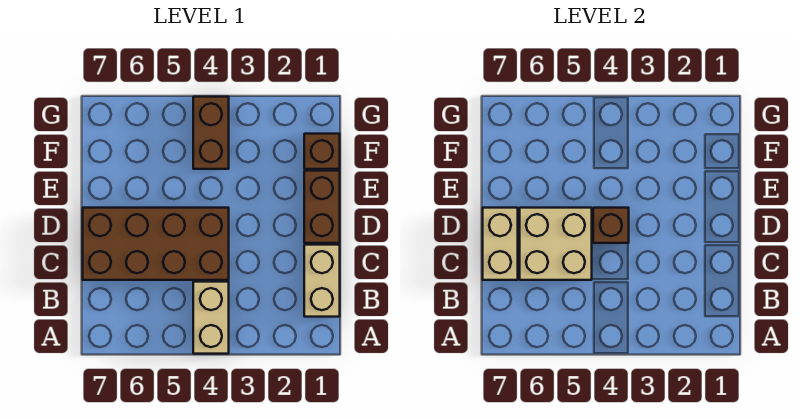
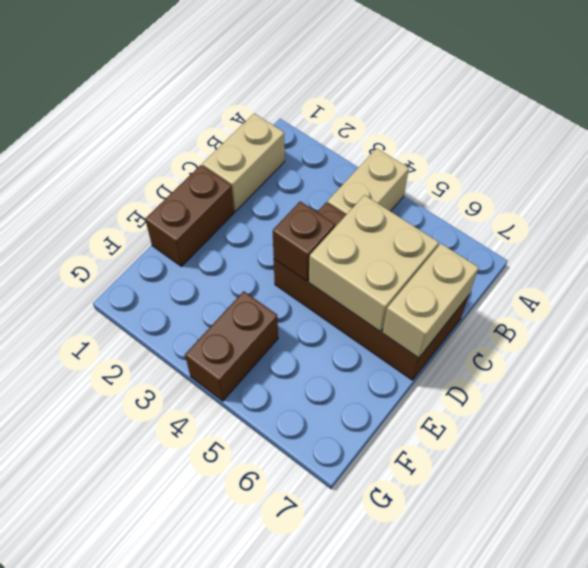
brown brick F1 level 1 -> none

